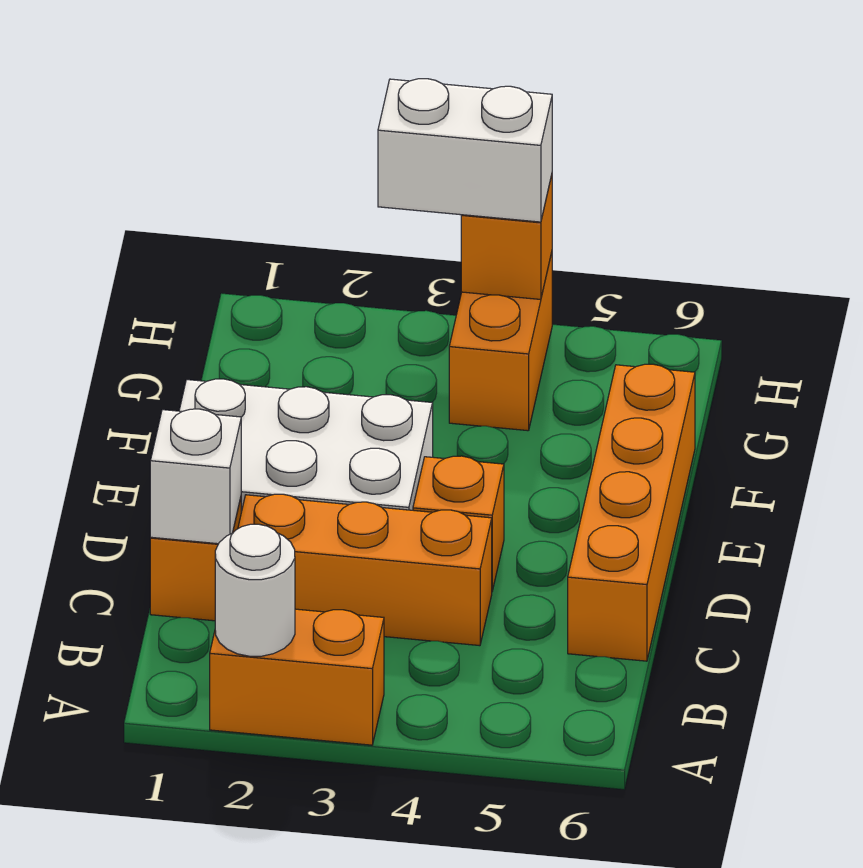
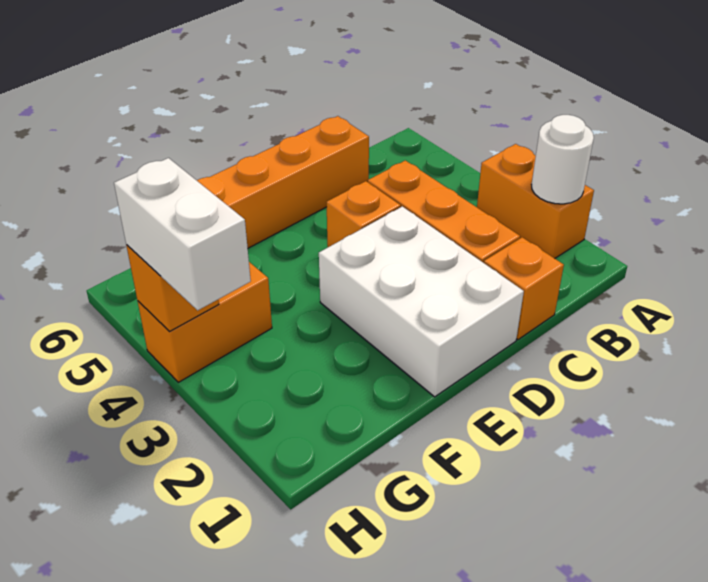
white brick C1 level 2 -> none

